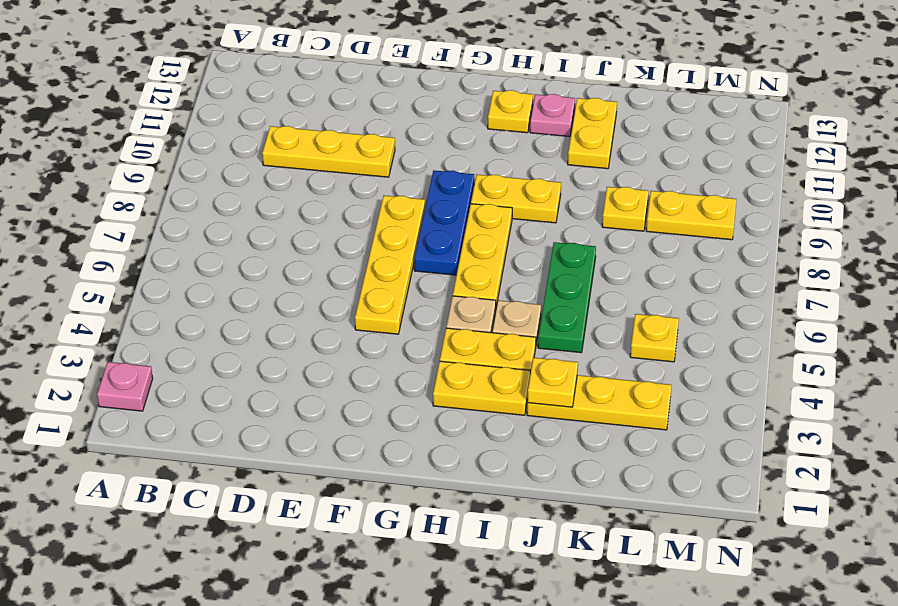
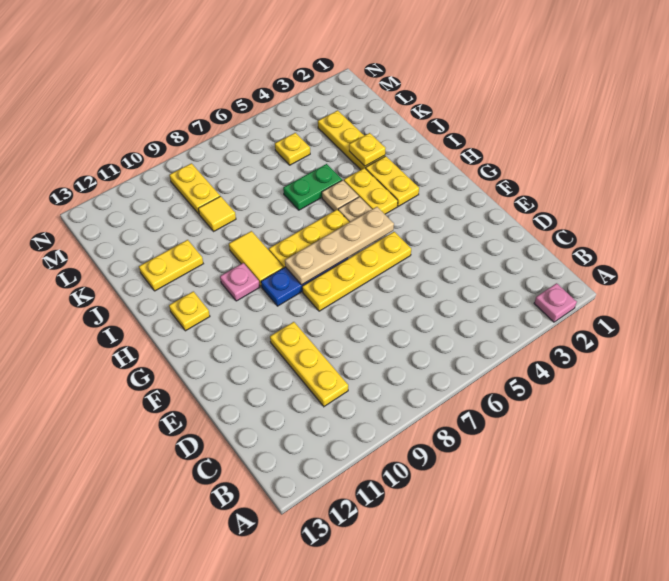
none -> tan plate G5:G8 level 2
yellow plate H9:I9 level 1 -> yellow tile H9:I9 level 1
pink plate I12 level 1 -> pink plate H10 level 1
green plate J5:J7 level 1 -> green plate J5:J6 level 1
yellow plate K9 level 1 -> yellow tile K9 level 1

